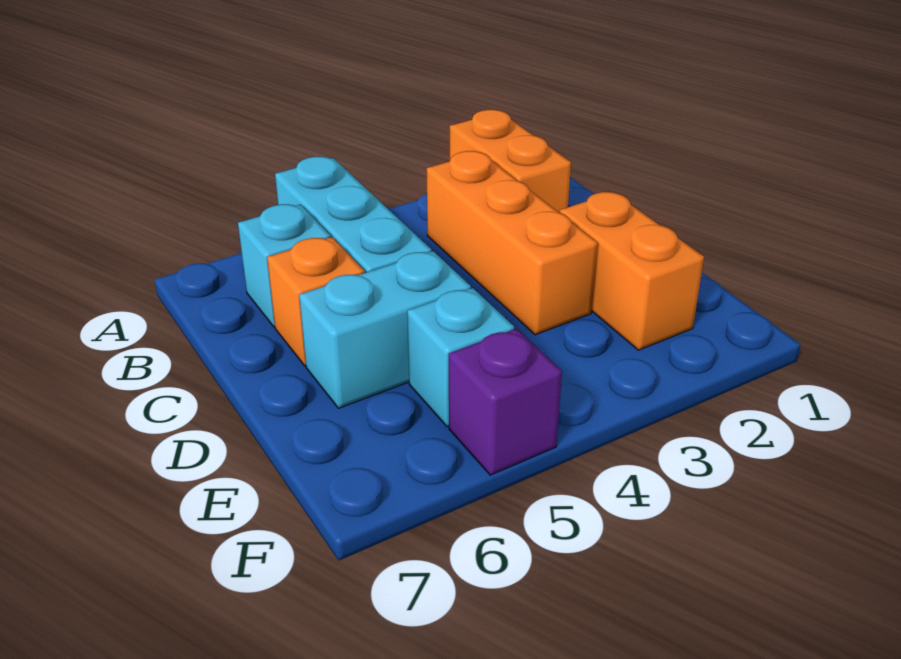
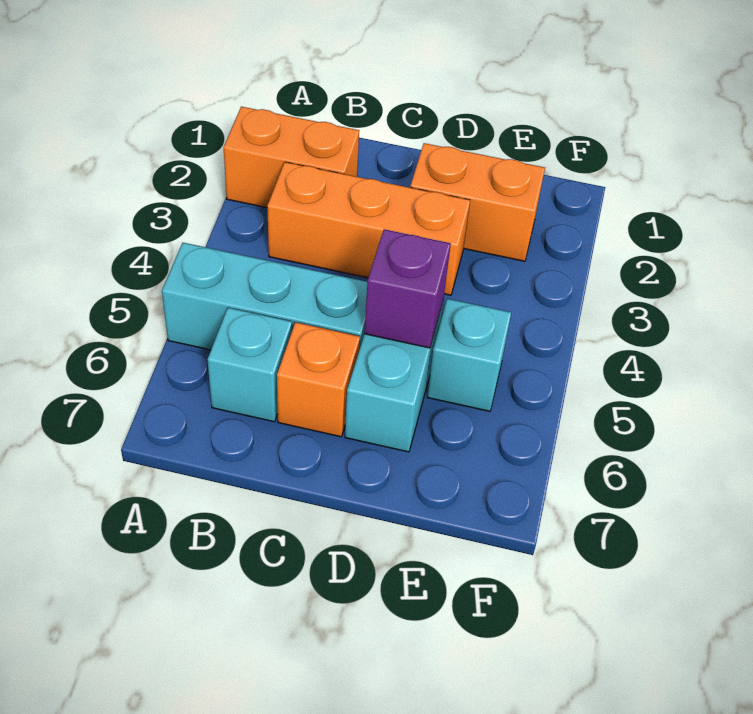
purple brick F5 level 1 -> purple brick D5 level 2

